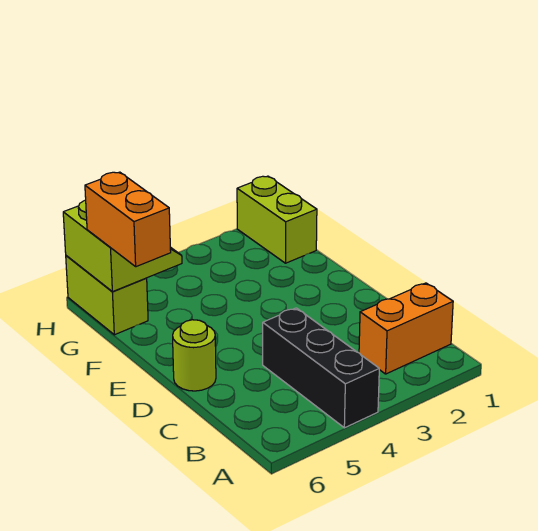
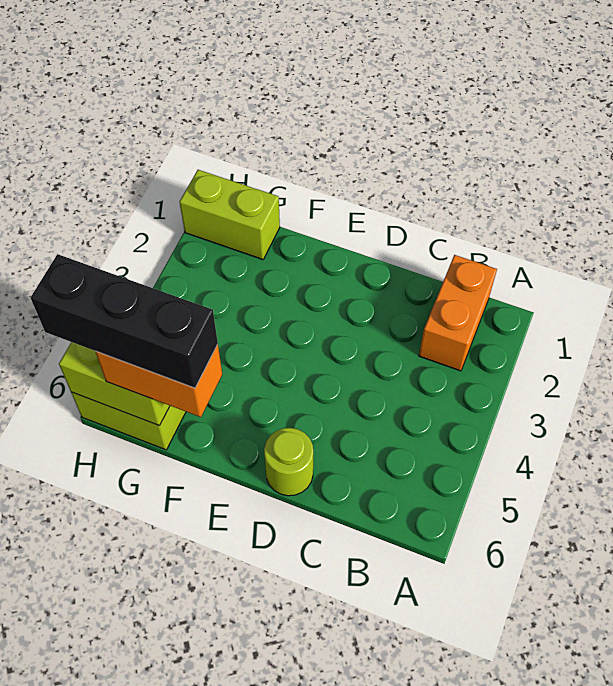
black brick A4:C4 level 1 -> black brick F6:H6 level 4

